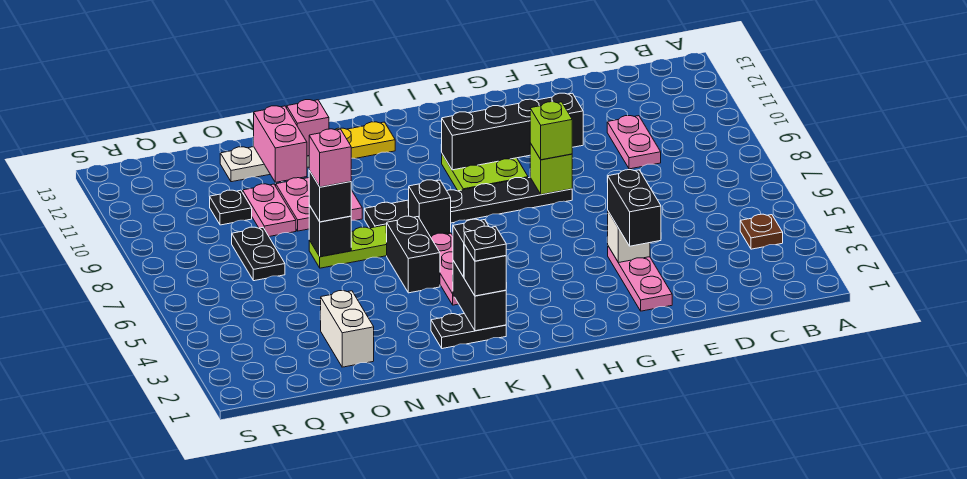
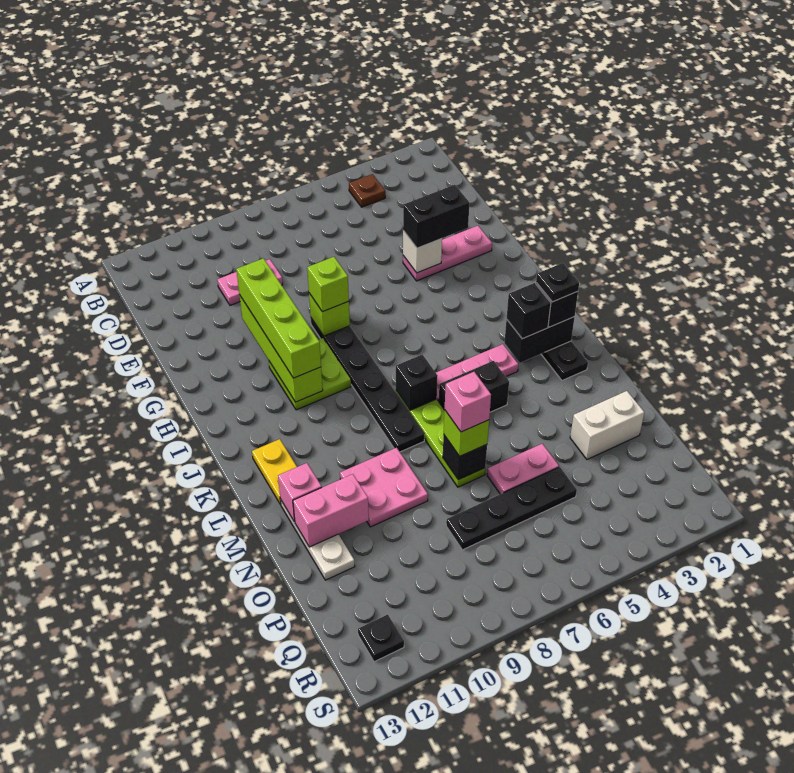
black brick F10:I10 level 2 -> lime brick F10:I10 level 2
none -> lime brick F10:I10 level 3
black brick N7 level 3 -> lime brick N7 level 3
pink plate O9:O10 level 1 -> pink plate O5:O6 level 1
black plate P7:P8 level 1 -> black plate P5:P8 level 1
black plate P10 level 1 -> black plate R12 level 1

